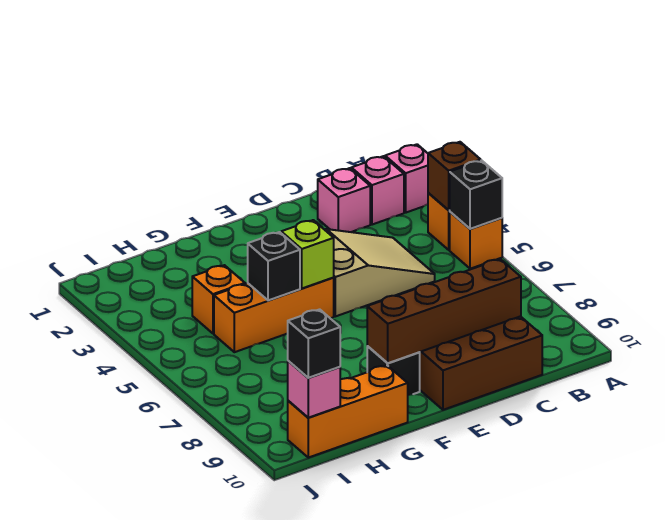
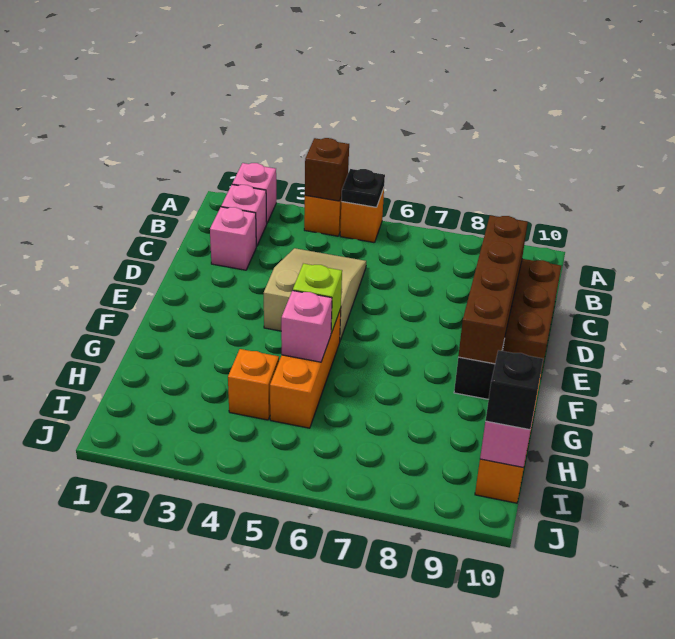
black brick A5 level 2 -> black plate A5 level 2
black brick G5 level 2 -> pink brick G5 level 2

